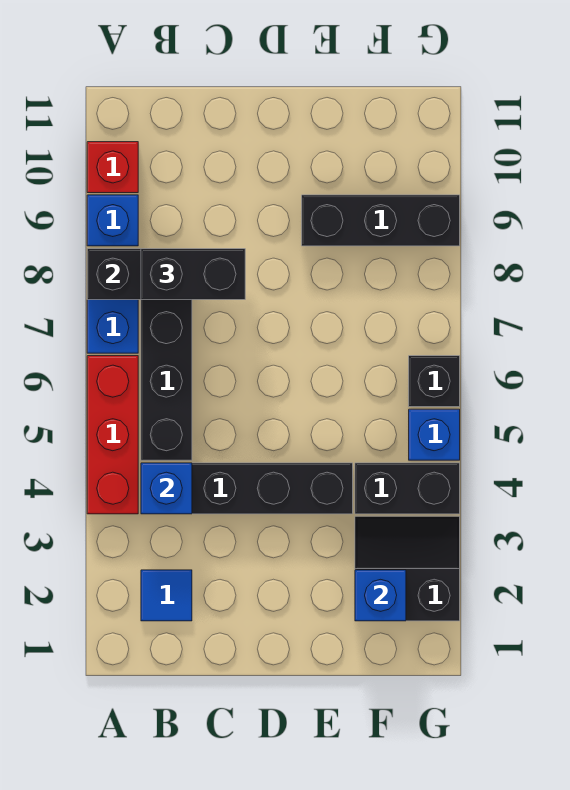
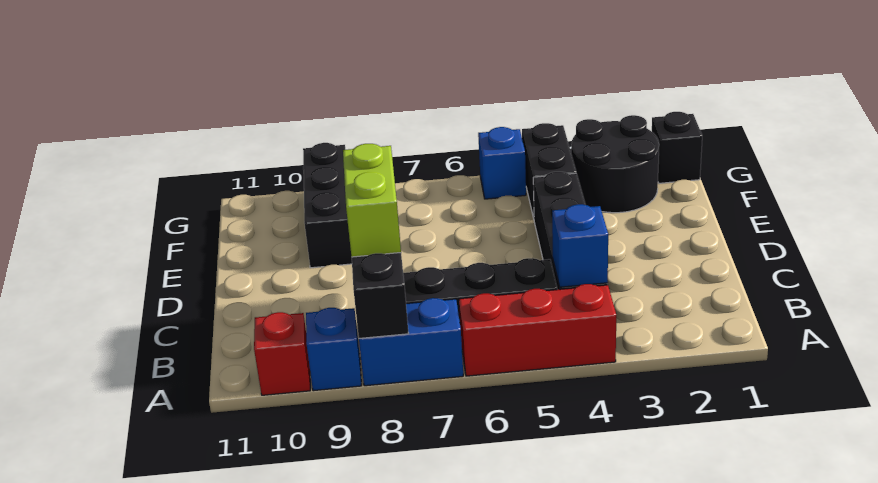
blue tile B2 level 1 -> none
black brick B8:C8 level 3 -> lime brick B8:C8 level 3
black slope F2:G3 level 1 top 2 -> black round brick F2:G3 level 1
blue brick F2 level 2 -> none
black brick G6 level 1 -> black brick G1 level 1

